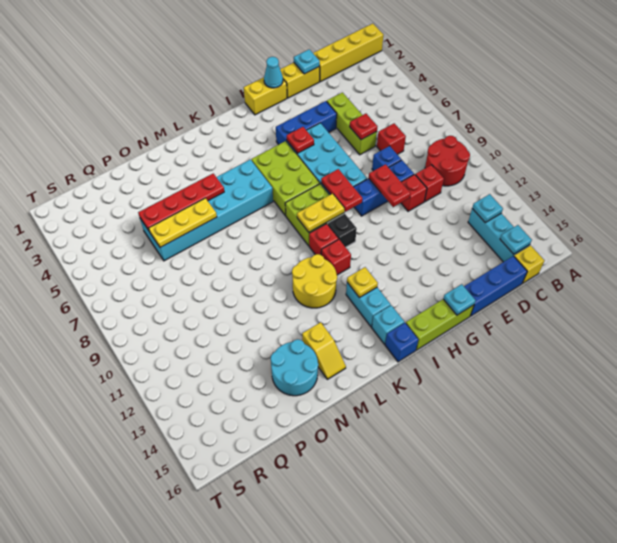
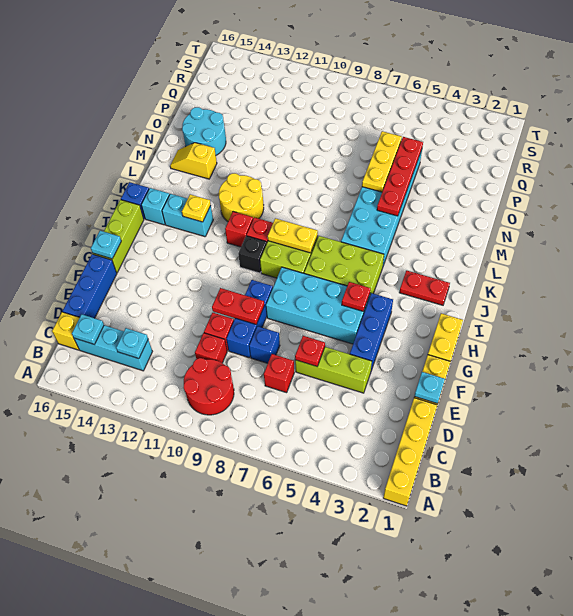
cyan cone G1 level 2 -> none
red plate H8:H9 level 2 -> red plate J2:J3 level 1
yellow plate I9:J9 level 2 -> yellow plate J8:J9 level 2

